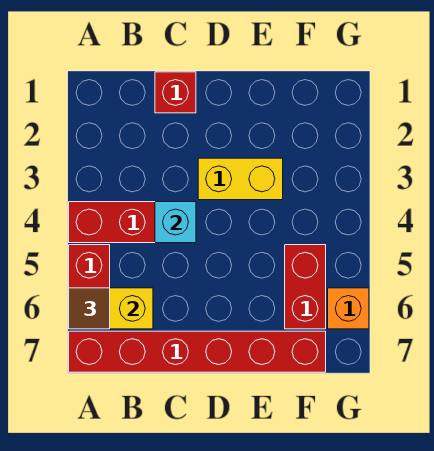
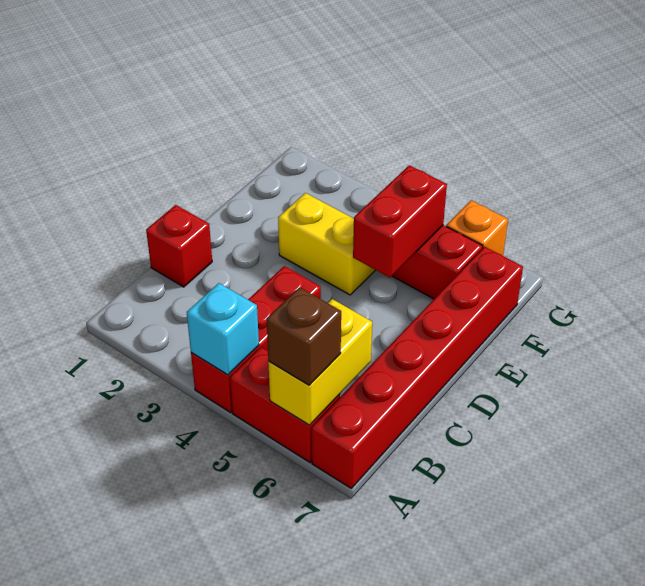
brown tile A6 level 3 -> brown brick A6 level 3
cyan brick C4 level 2 -> cyan brick A4 level 2
yellow brick D3:E3 level 1 -> yellow brick E3:E4 level 1
none -> red brick E5:F5 level 2

